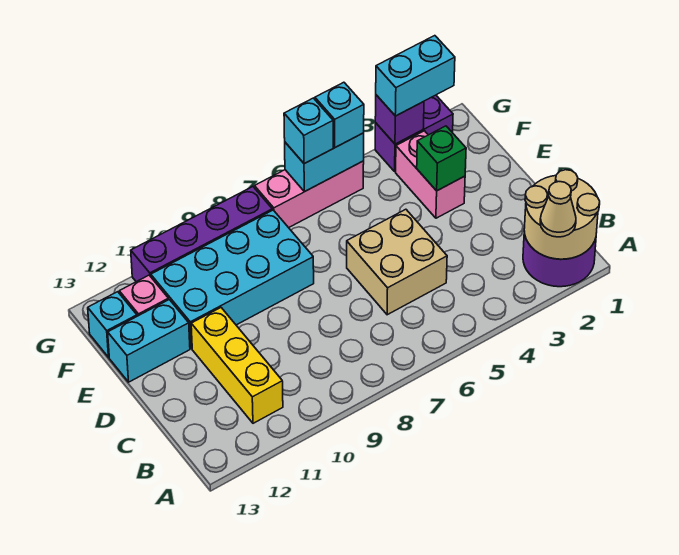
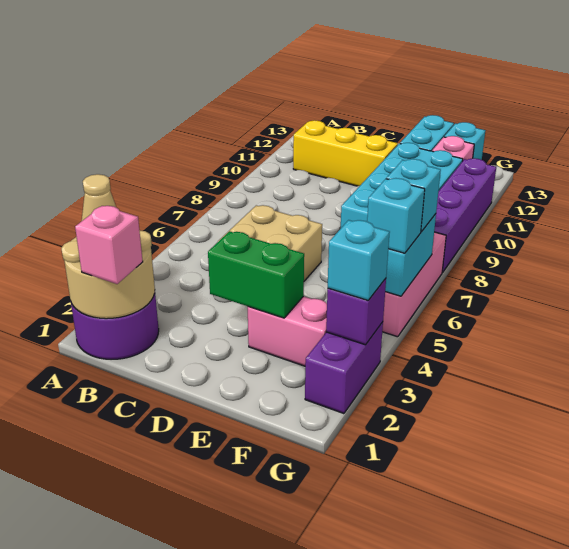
none -> pink brick B1 level 3
green brick E3 level 2 -> green brick D3:E3 level 2
cyan brick G2:G3 level 3 -> cyan brick G3 level 3

